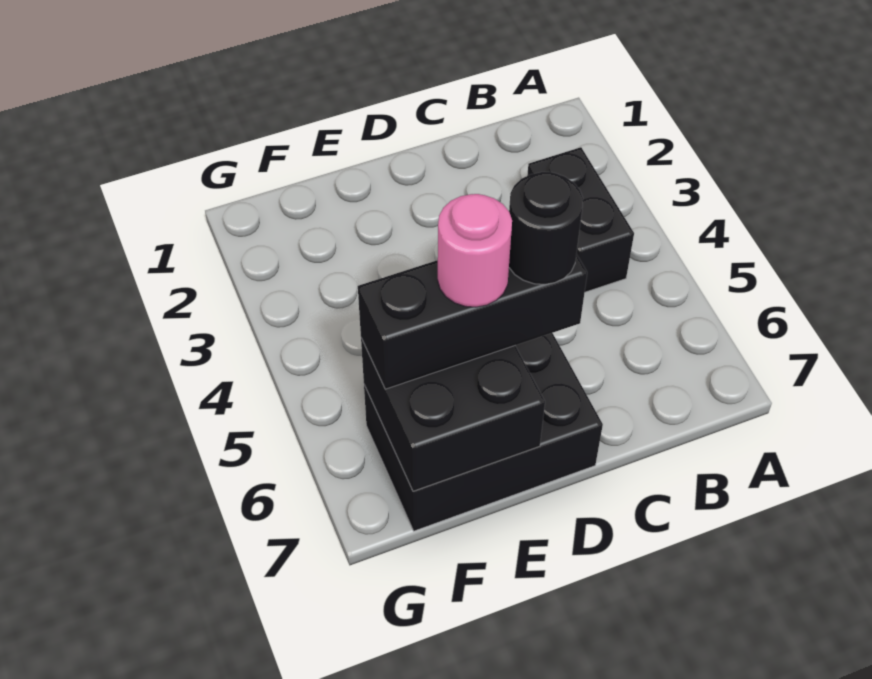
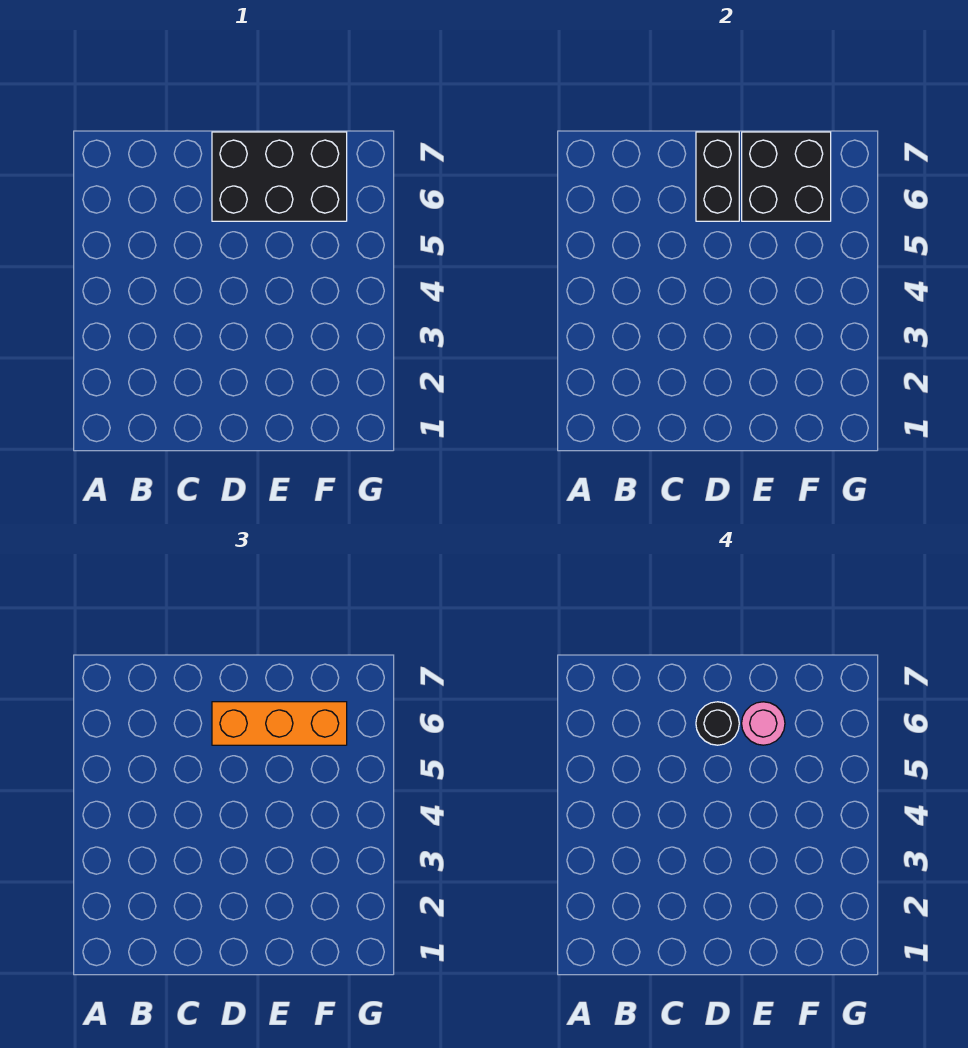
black brick B3:B4 level 1 -> black brick D6:D7 level 2
black brick D6:F6 level 3 -> orange brick D6:F6 level 3

